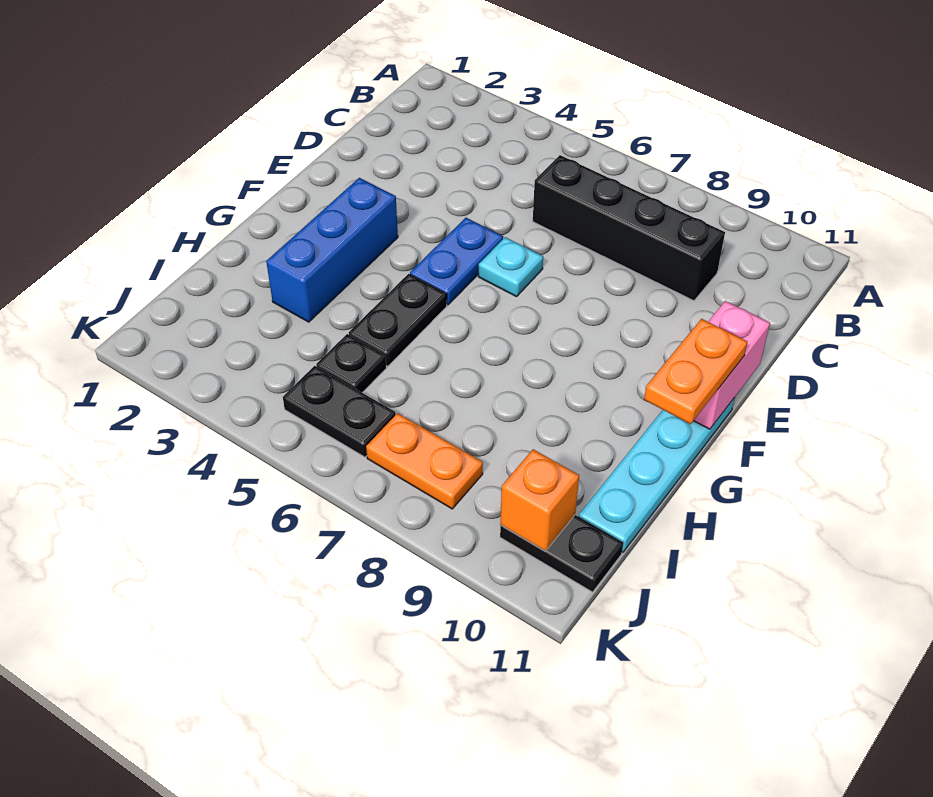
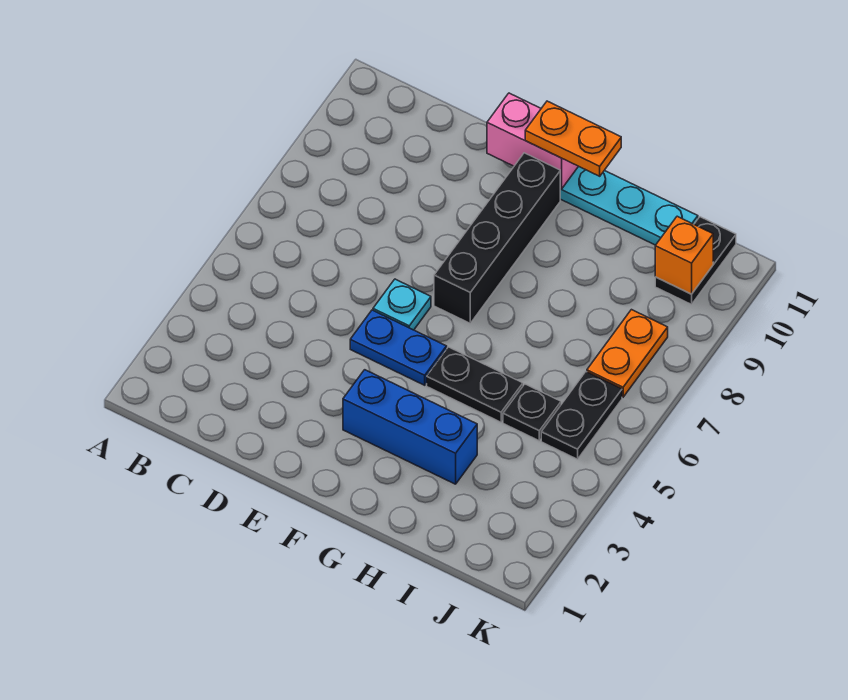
black brick C6:C9 level 1 -> black brick F7:F10 level 1

